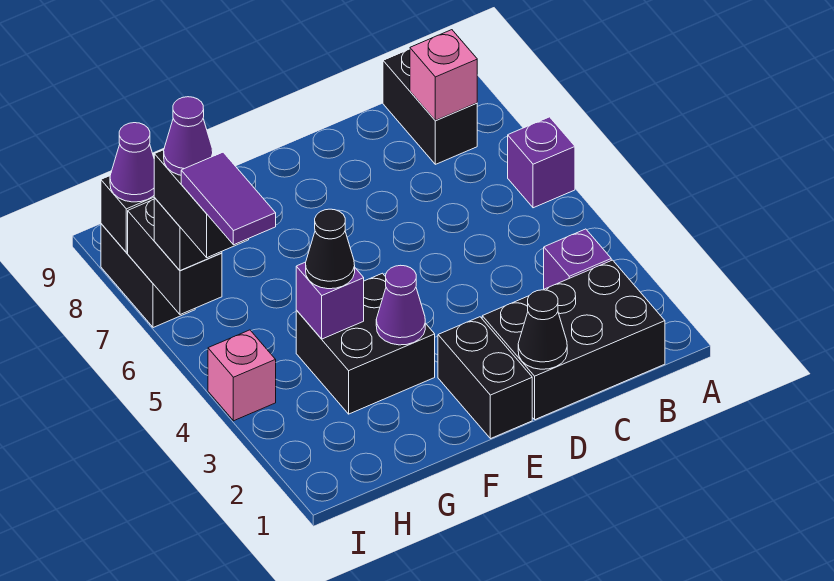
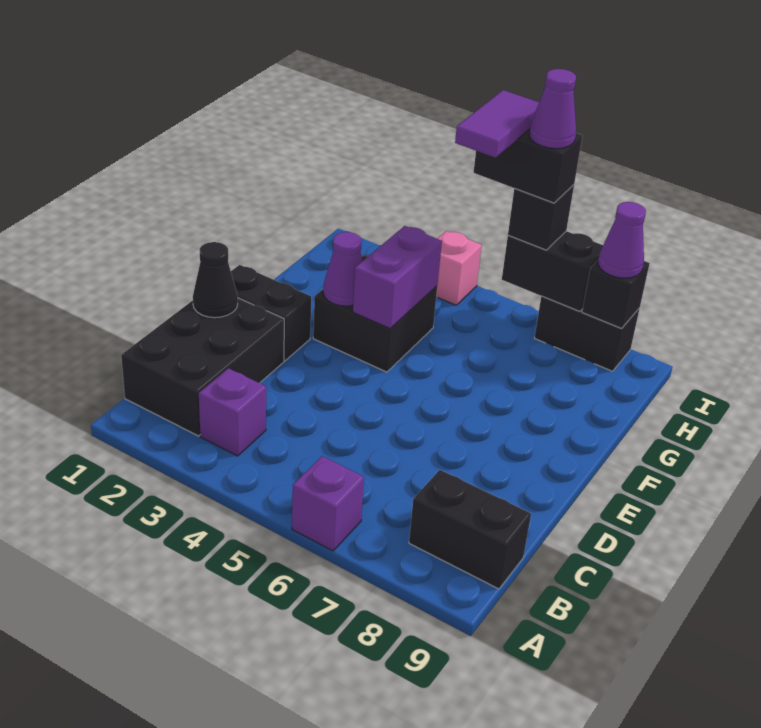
pink brick B8 level 2 -> none
purple brick G4 level 2 -> purple brick F4:G4 level 2
black cone G4 level 3 -> none
purple tile I4:I5 level 5 -> purple tile H5:I5 level 5

